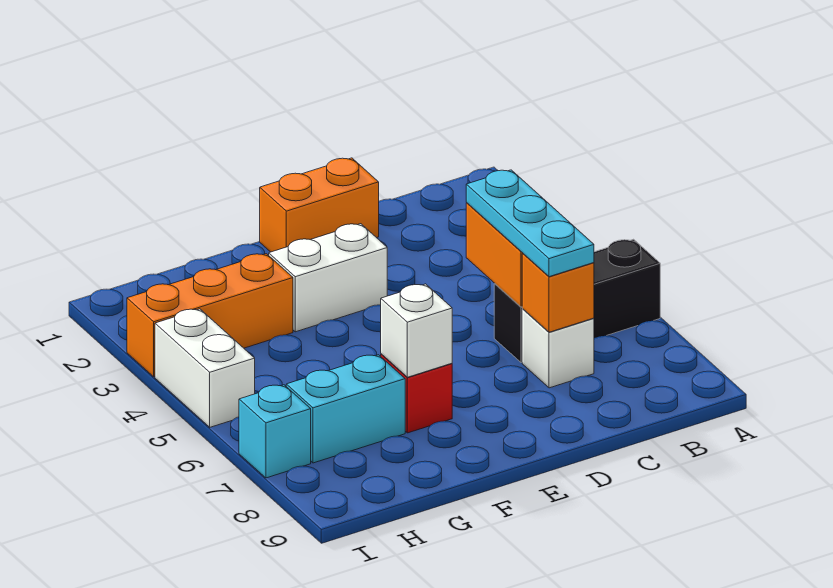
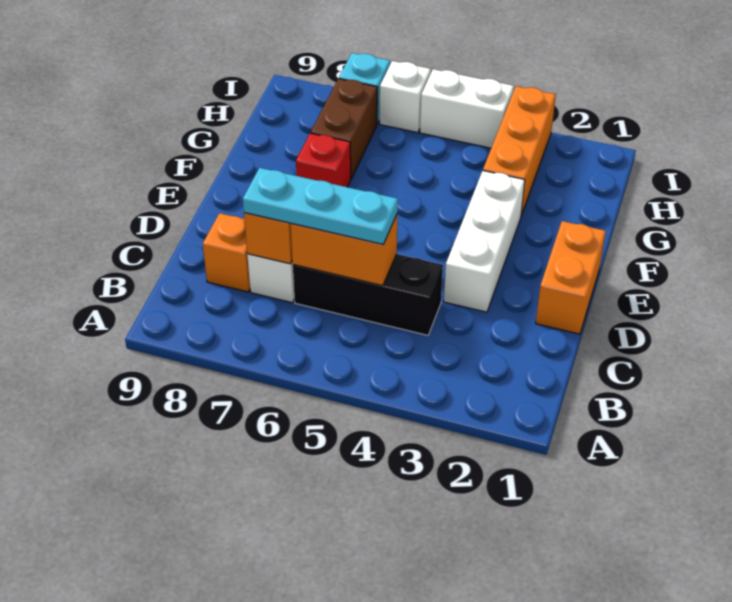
black brick A6:C6 level 1 -> black brick C4:C6 level 1
none -> orange brick C8 level 1
white brick E3:F3 level 1 -> white brick D3:F3 level 1
white brick F7 level 2 -> white brick I6 level 1
cyan brick G7:H7 level 1 -> brown brick G7:H7 level 1

